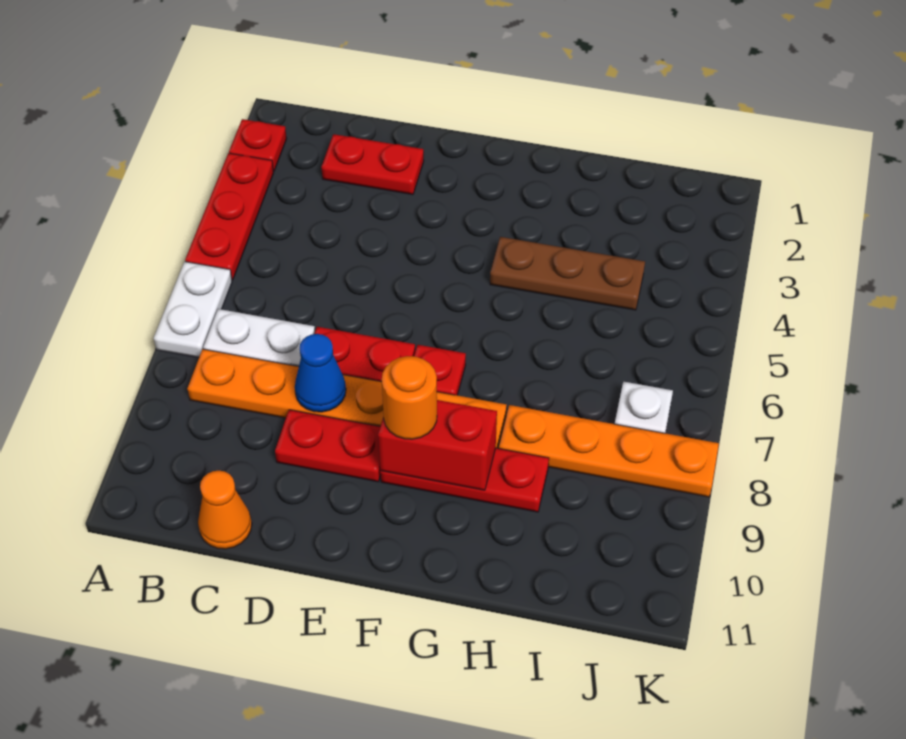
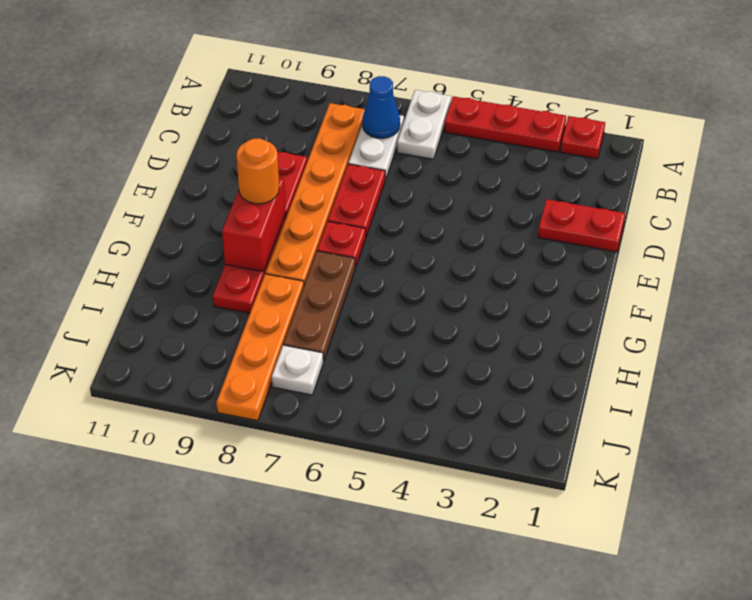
white plate A6:A7 level 1 -> white plate A6:B6 level 1
red plate C2:D2 level 1 -> red plate D1:D2 level 1
orange cone C11 level 1 -> none
blue cone D8 level 2 -> blue cone B7 level 2
brown plate G4:I4 level 1 -> brown plate G7:I7 level 1

